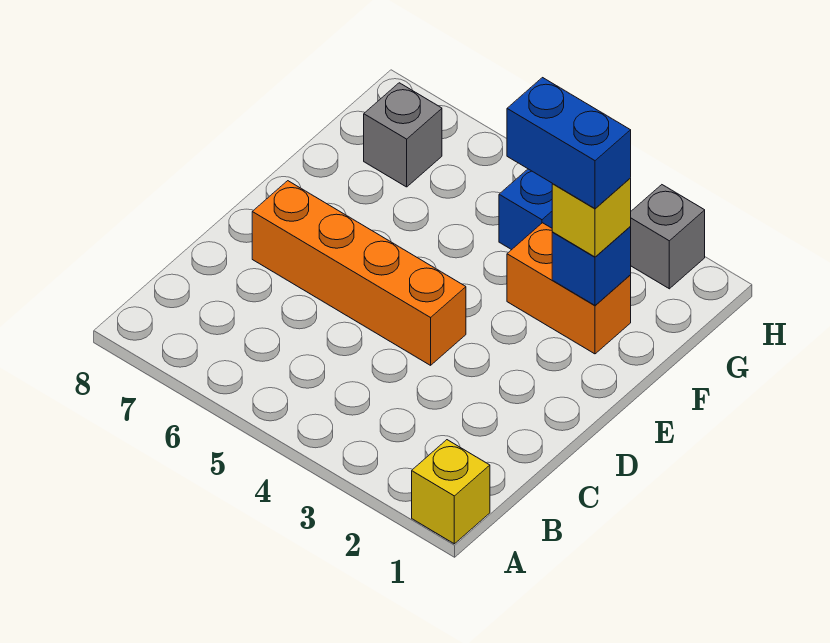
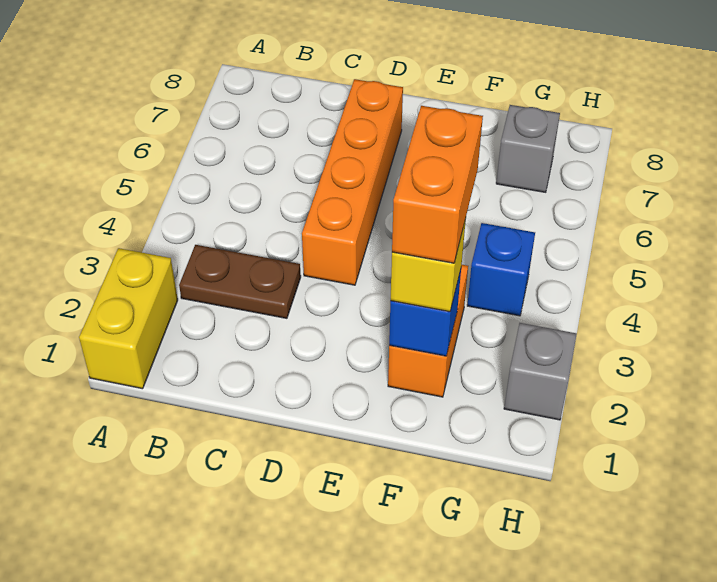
yellow brick A1 level 1 -> yellow brick A1:A2 level 1
none -> brown plate B3:C3 level 1
blue brick F2:F3 level 4 -> orange brick F2:F3 level 4

